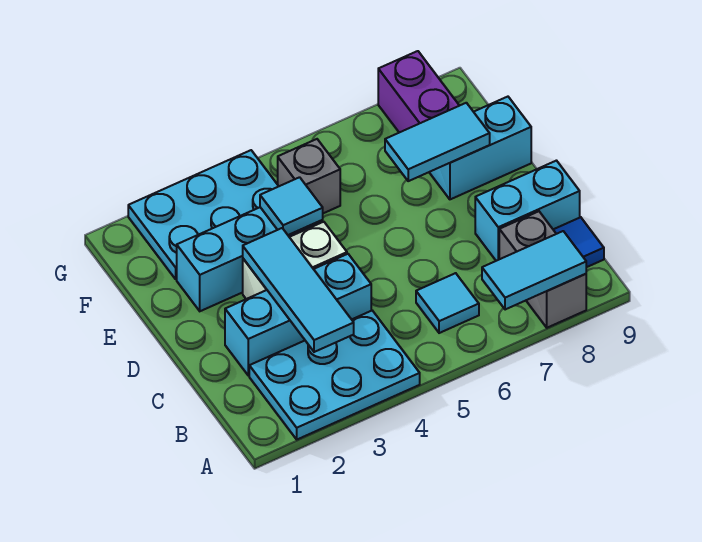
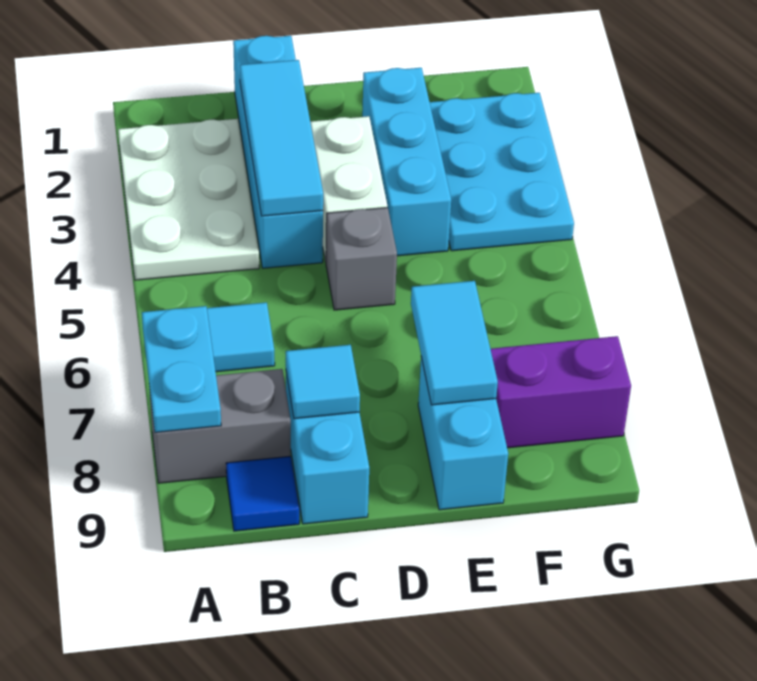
cyan plate A2:B4 level 1 -> white plate A2:B4 level 1
cyan tile A7:A8 level 2 -> cyan plate A7:A8 level 2
cyan tile B3:D3 level 2 -> cyan tile C2:C4 level 2
cyan brick C2:C4 level 1 -> cyan brick C1:C4 level 1
cyan tile E4 level 2 -> cyan tile C8 level 2
grey brick F5 level 1 -> grey brick D5 level 1

